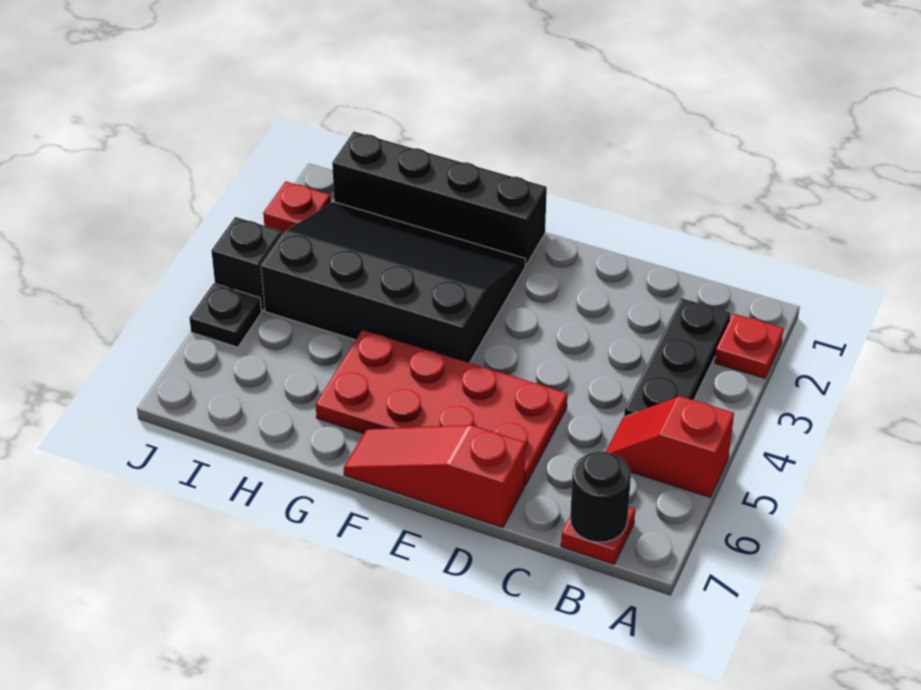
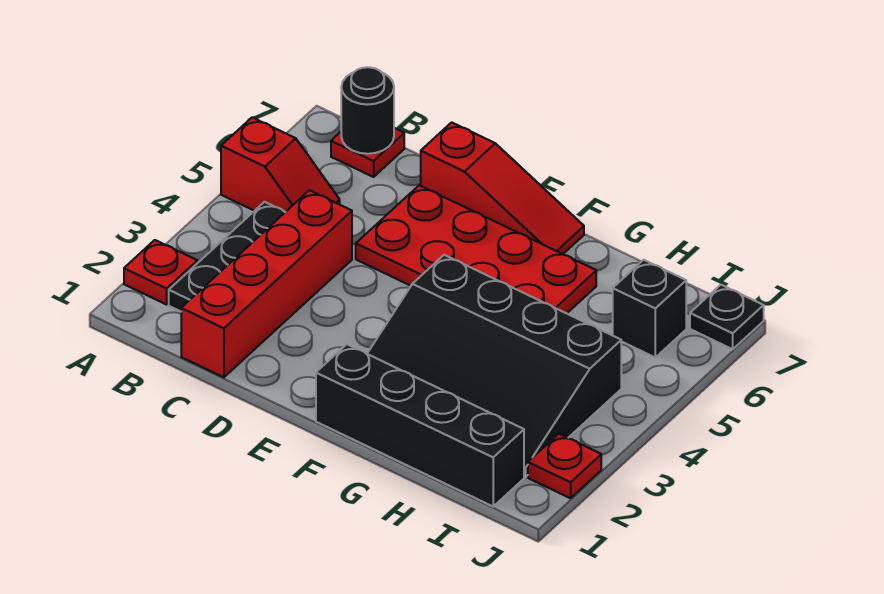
none -> red brick C1:C4 level 1
black brick J4 level 1 -> black brick I6 level 1
black plate J5 level 1 -> black plate J7 level 1

